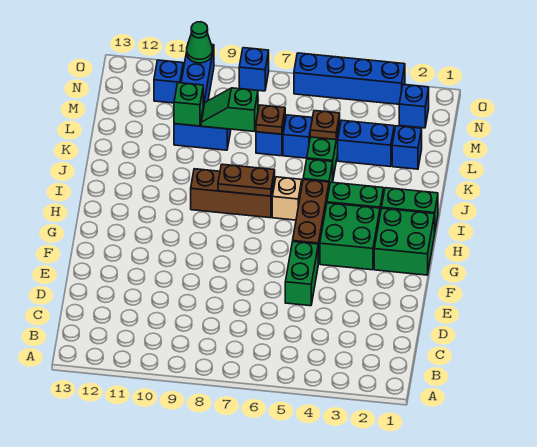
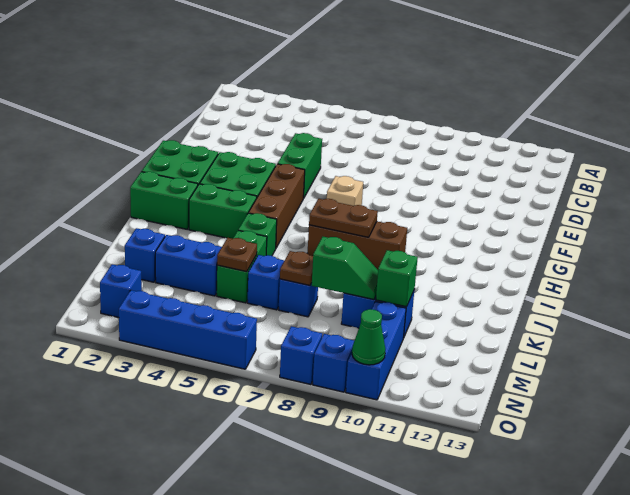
tan brick I6 level 1 -> tan brick G7 level 1
blue brick N11 level 1 -> blue brick O9 level 1

